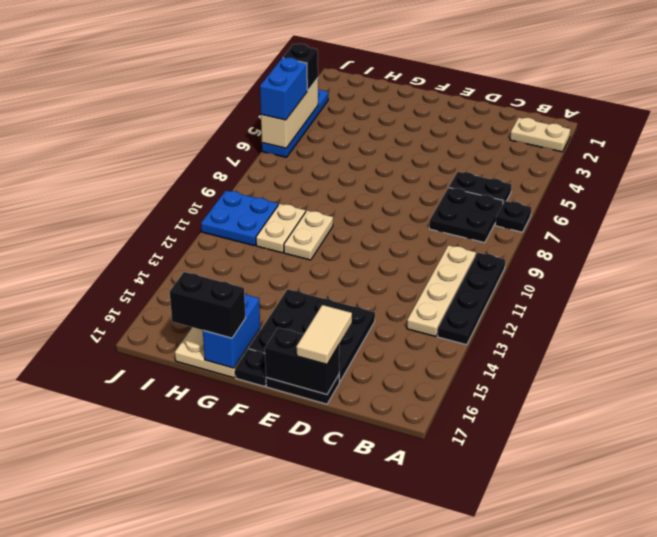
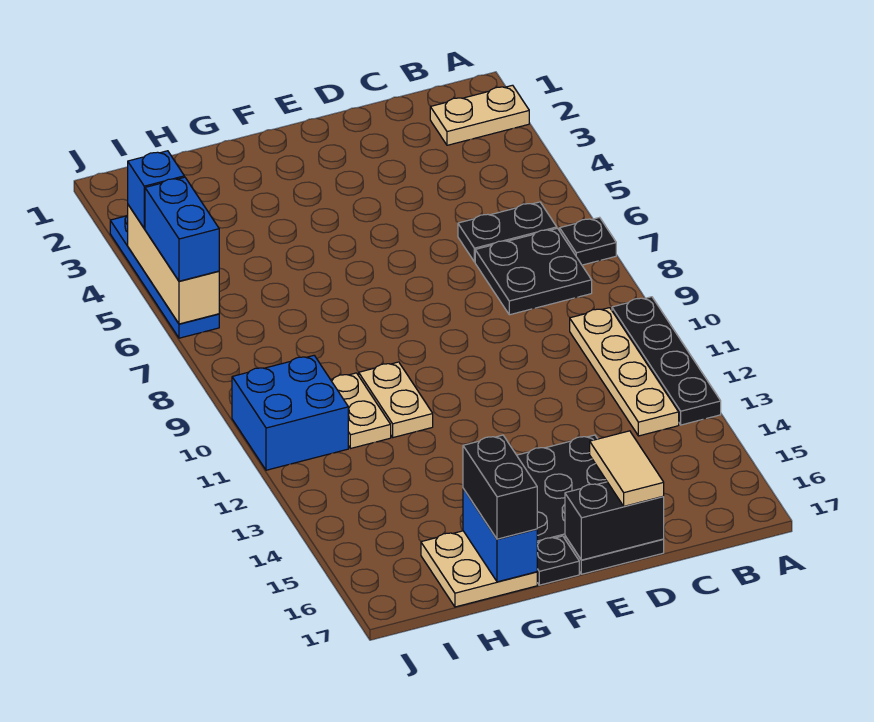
black brick G17:H17 level 3 -> black brick G16:G17 level 3
blue plate I10:J11 level 1 -> blue brick I10:J11 level 1
black brick J4 level 3 -> blue brick J4 level 3

